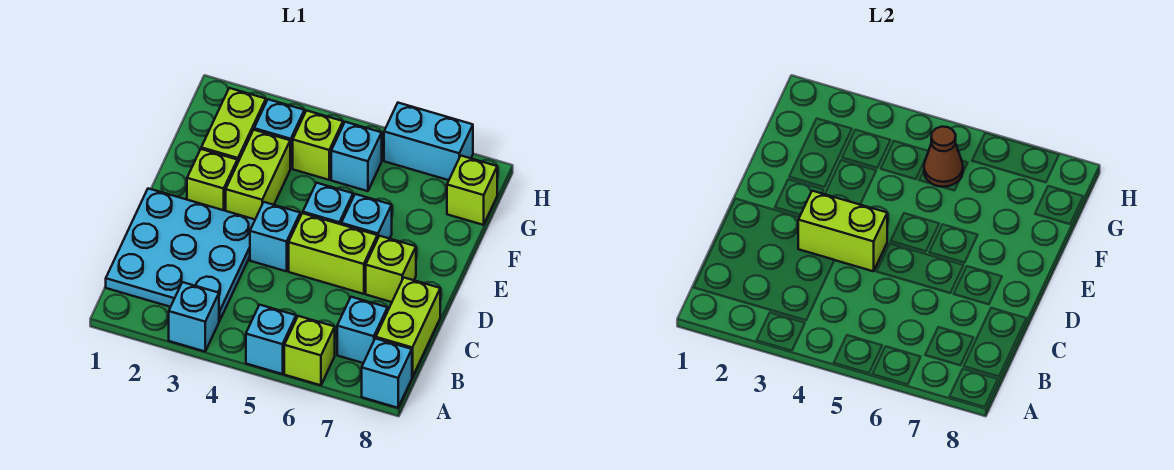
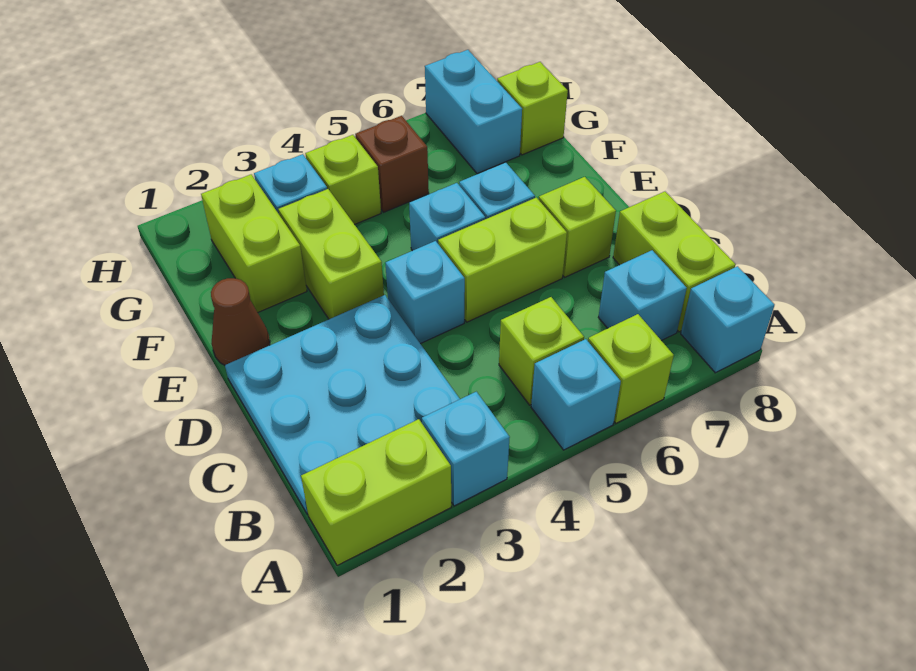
lime brick D3:D4 level 2 -> lime brick A1:A2 level 1
lime brick E2 level 1 -> lime brick B5 level 1
cyan brick G5 level 1 -> brown brick G5 level 1
brown cone G5 level 2 -> brown cone E1 level 1
cyan brick H6:H7 level 1 -> cyan brick G7:H7 level 1

